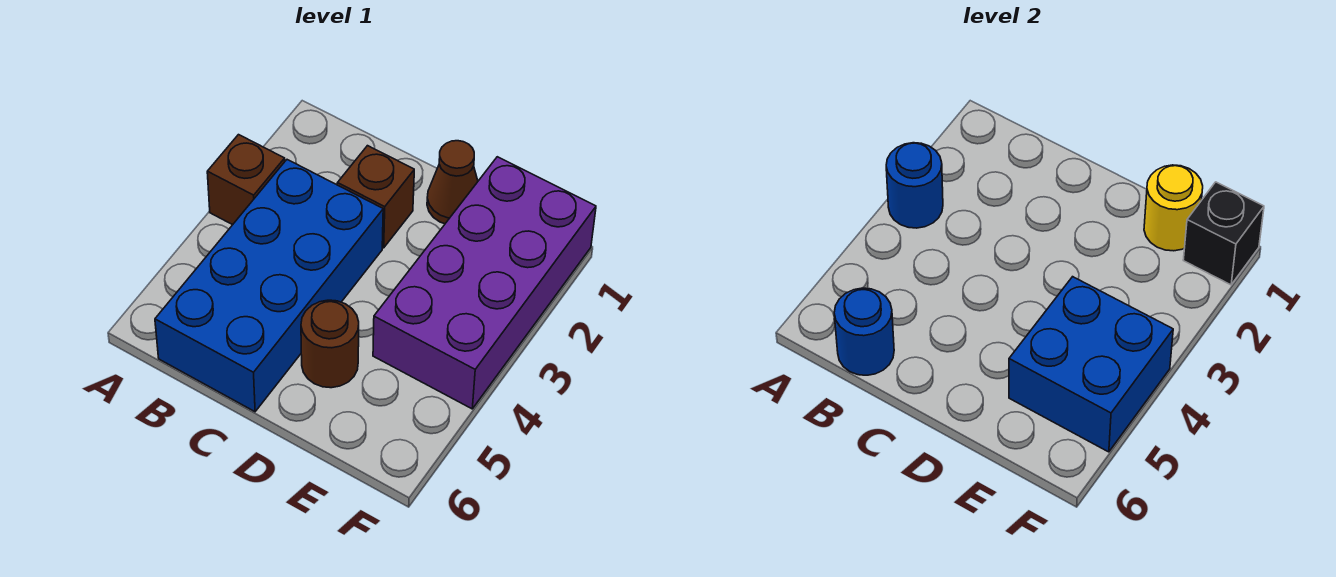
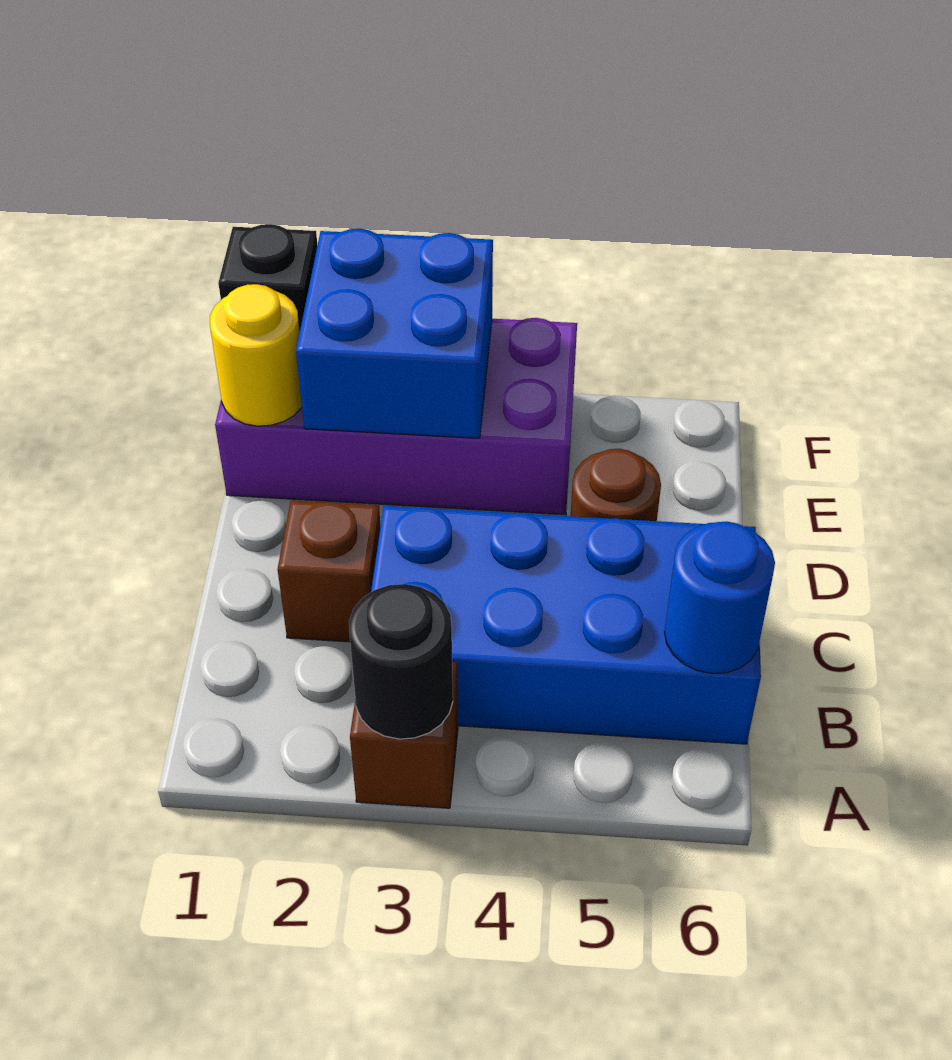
blue round brick A3 level 2 -> black round brick A3 level 2
brown cone D1 level 1 -> none
blue brick E4:F5 level 2 -> blue brick E2:F3 level 2

